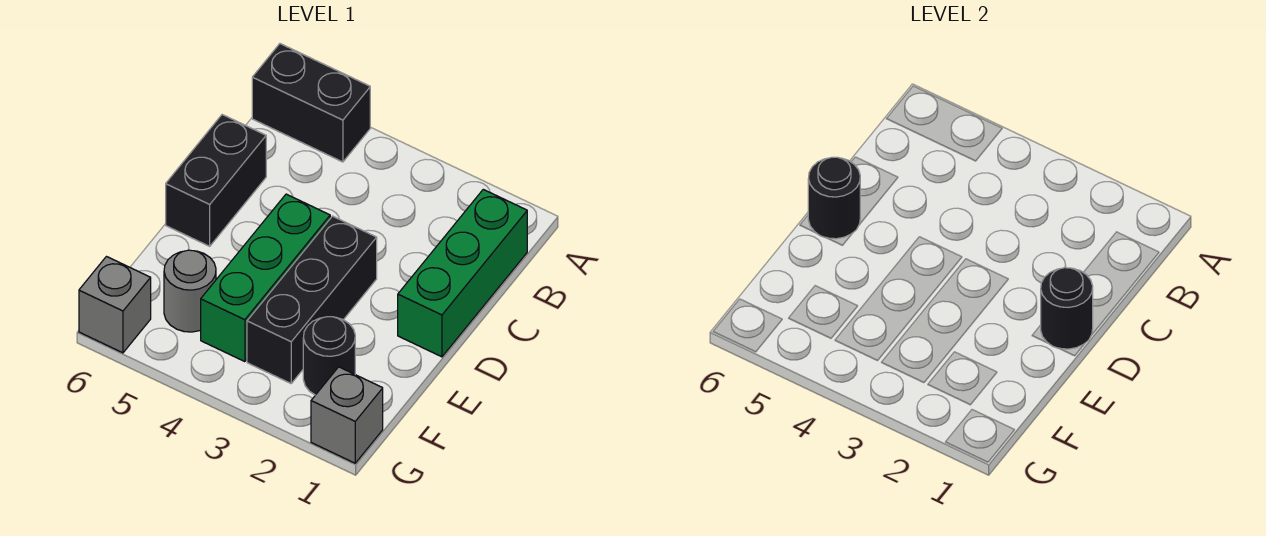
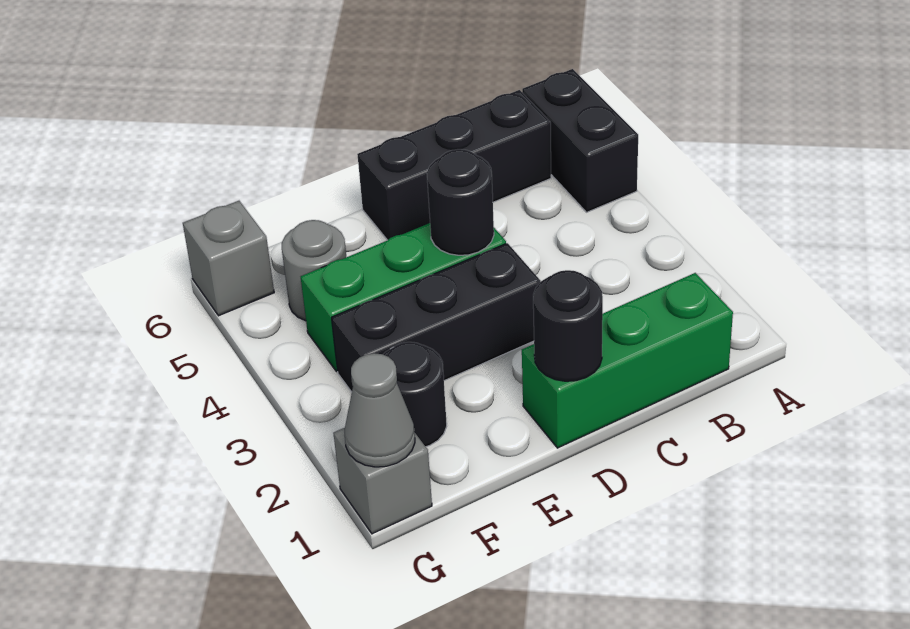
black brick C6:D6 level 1 -> black brick B6:D6 level 1
black round brick D6 level 2 -> black round brick D4 level 2
none -> grey cone G1 level 2

